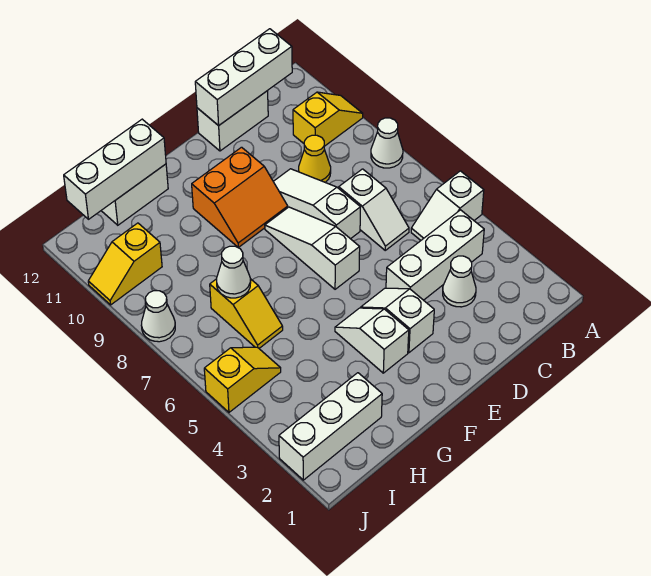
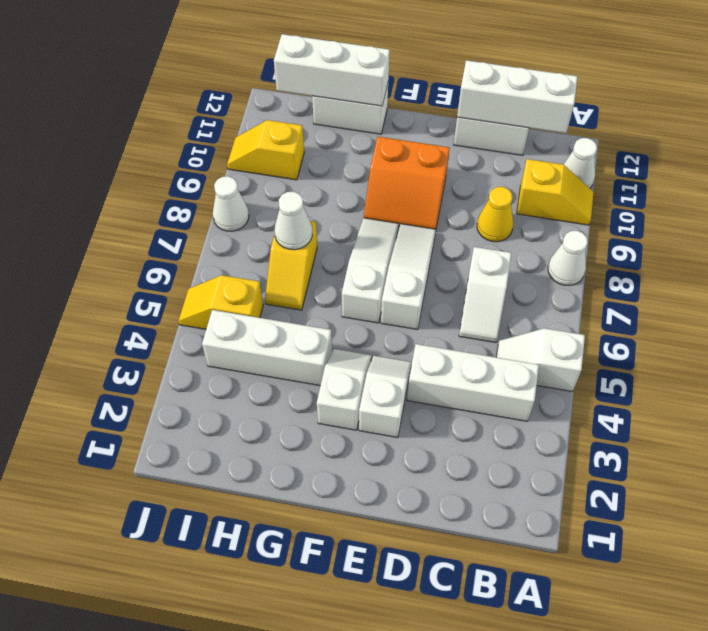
white cone C3 level 1 -> white cone A11 level 1
white slope D7:D9 level 1 top 7 -> white slope F6:F8 level 1 top 6
white brick H2:J2 level 1 -> white brick G4:I4 level 1
yellow slope I5:J5 level 1 top J -> yellow slope I5:J5 level 1 top I

